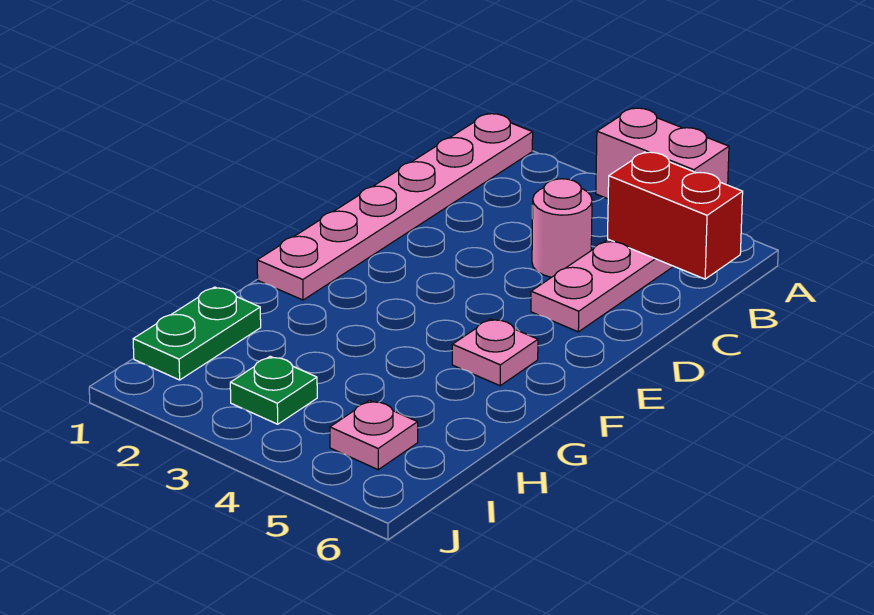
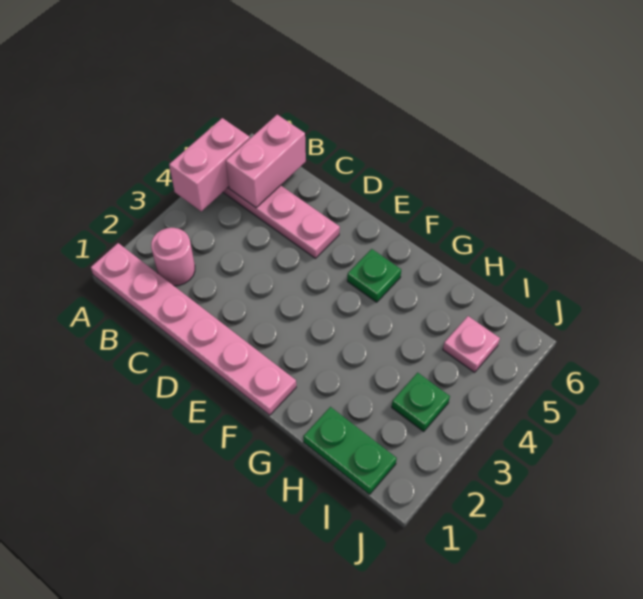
red brick B5:B6 level 2 -> pink brick B5:B6 level 2
pink round brick C4 level 1 -> pink round brick B2 level 1
pink plate F5 level 1 -> green plate F5 level 1

